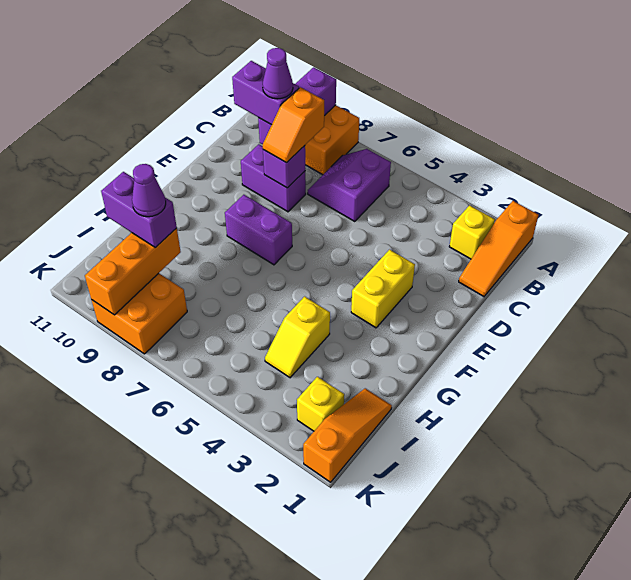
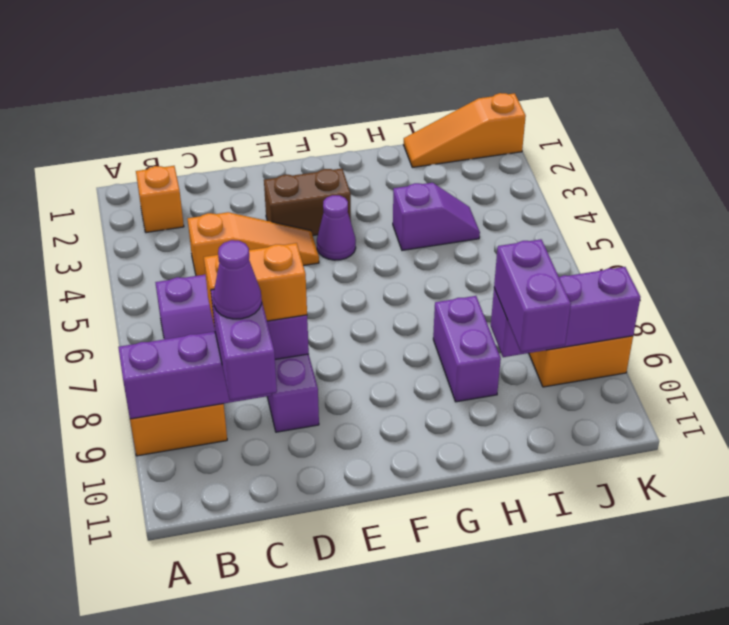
orange slope A1:C1 level 1 top A -> orange slope C4:E4 level 1 top C
yellow brick B2 level 1 -> orange brick B2 level 1
orange slope C8:D8 level 3 top C -> orange brick C8:D8 level 3
yellow brick E3:F3 level 1 -> brown brick E3:F3 level 1
purple brick F7:F8 level 1 -> purple brick H8:H9 level 1
yellow slope H4:I4 level 1 top H -> purple slope H4:I4 level 1 top H
orange brick I9:K9 level 2 -> purple brick I9:K9 level 2
purple cone I9 level 4 -> purple cone F4 level 1
yellow brick J2 level 1 -> none

